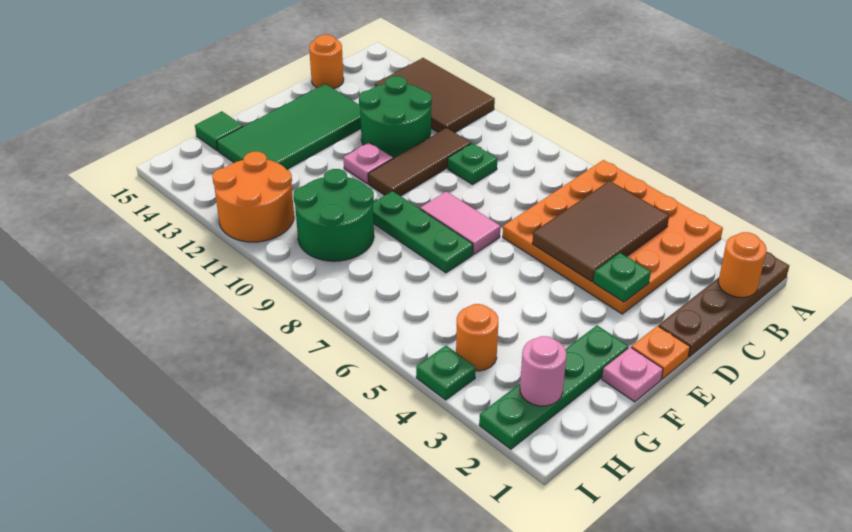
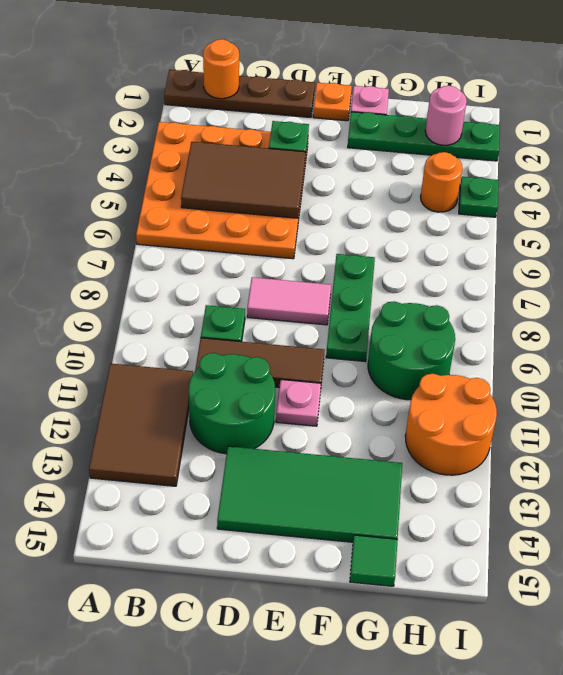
orange round brick C15 level 1 -> none
pink tile E7:E8 level 1 -> pink tile D8:E8 level 1

